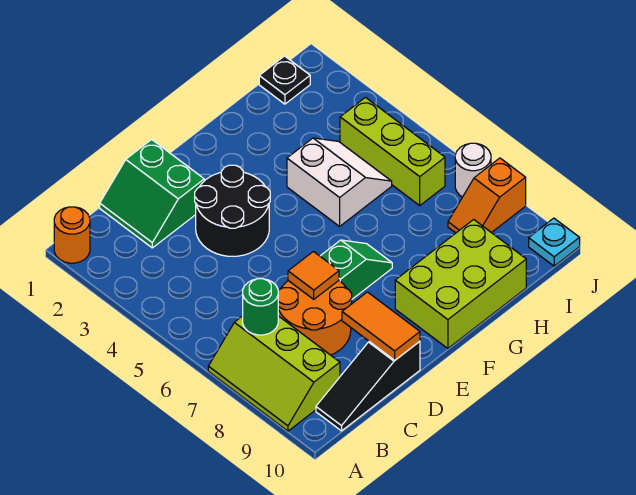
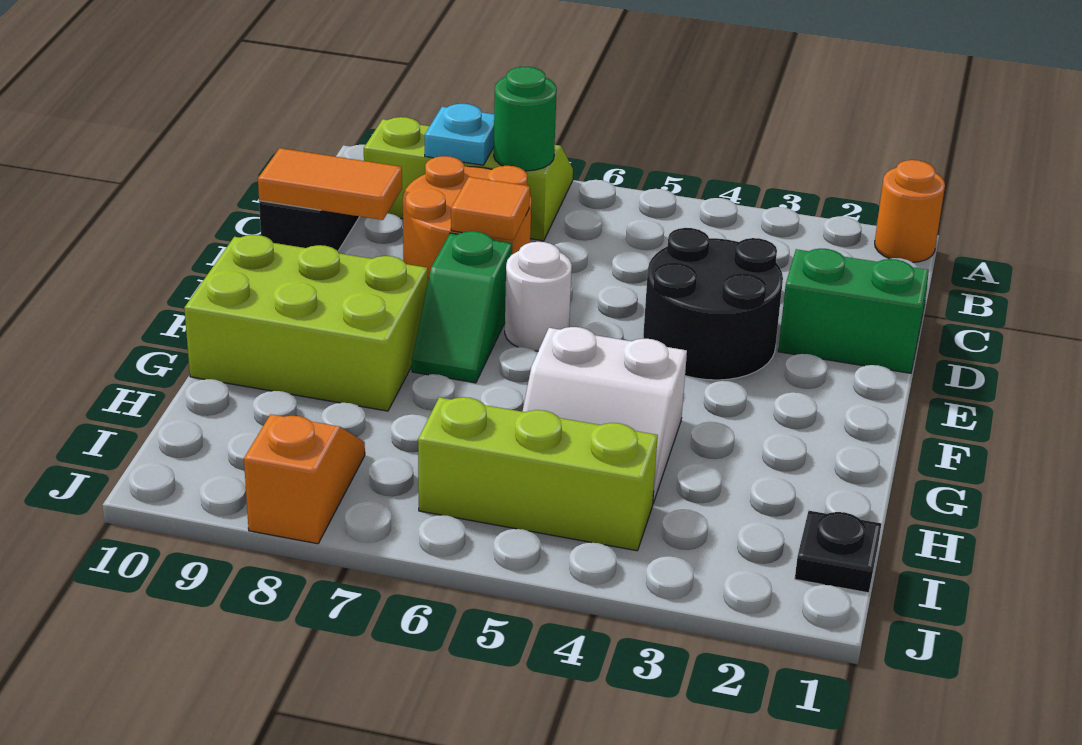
lime brick F9:H10 level 1 -> lime brick F8:G10 level 1
white round brick J7 level 1 -> white round brick E6 level 1
cyan plate J10 level 1 -> cyan plate B8 level 2

